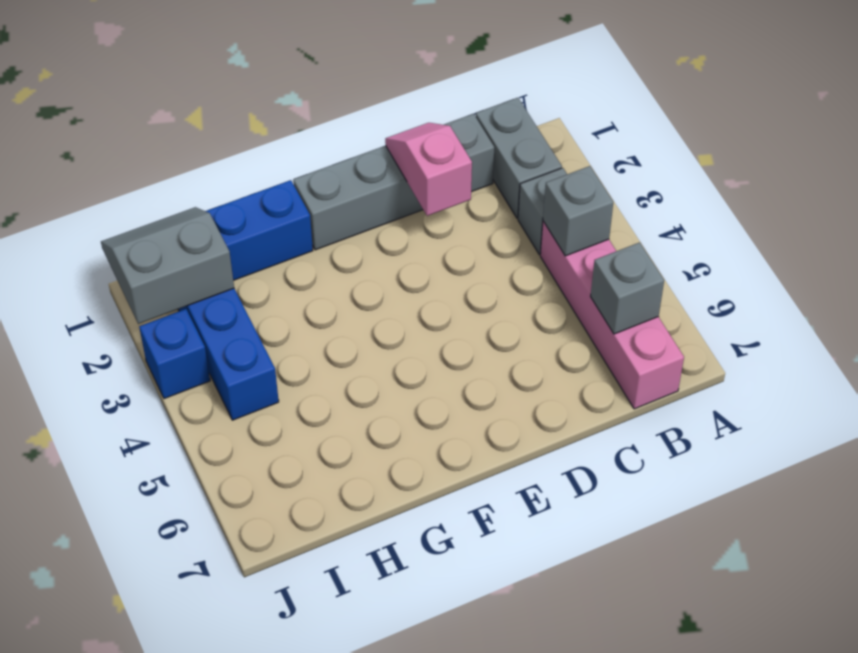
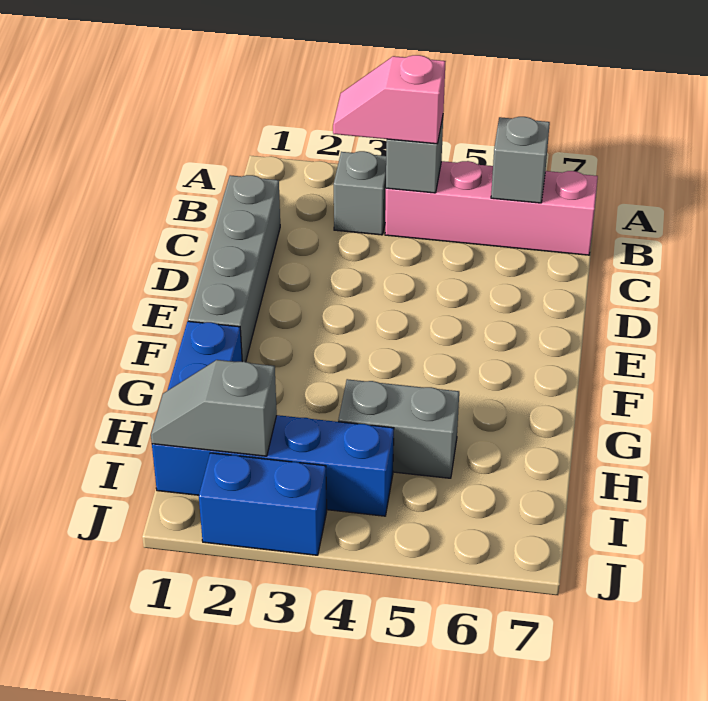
grey brick B1:B2 level 1 -> grey brick H4:H5 level 1
pink slope D1:D2 level 2 top 2 -> pink slope B3:B4 level 3 top 4
grey slope I1:J2 level 2 top 2 -> grey slope I1:I2 level 2 top 2
blue brick J3 level 1 -> blue brick J2:J3 level 1

